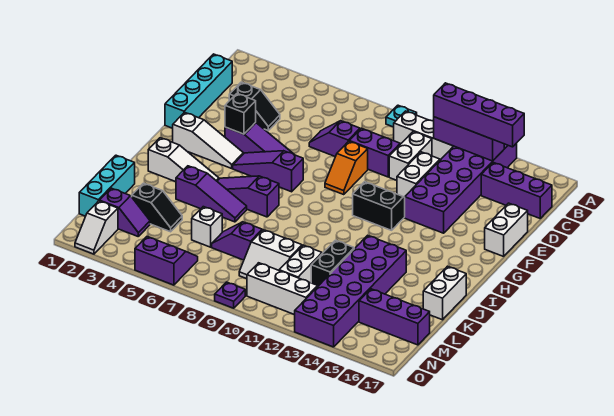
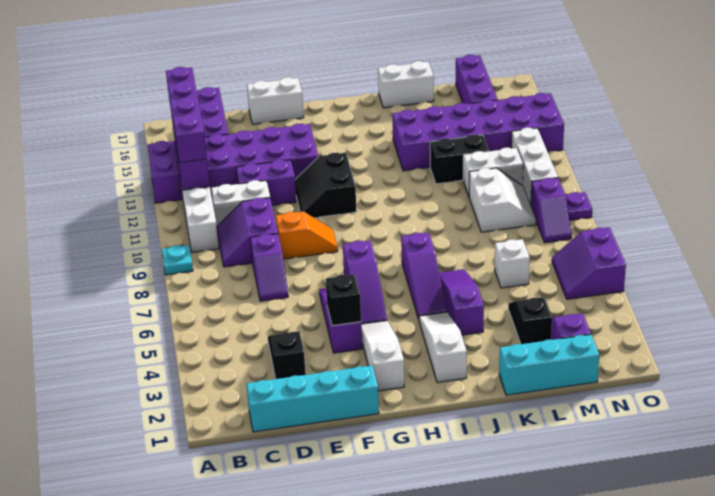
white brick D12:E12 level 1 -> purple brick D12:E12 level 1
purple slope L7:L8 level 1 top 8 -> purple slope N8:N9 level 1 top 9
white slope N2:O2 level 1 top N -> none

